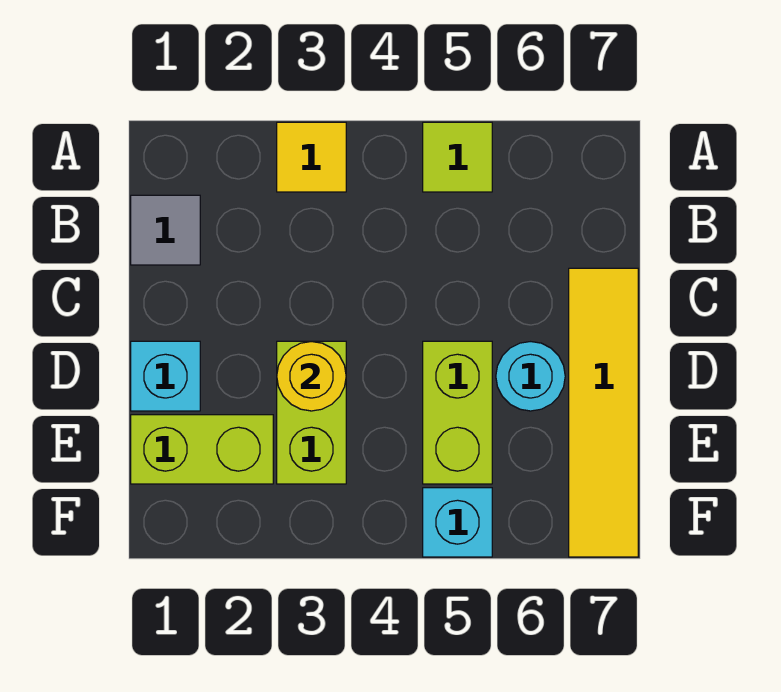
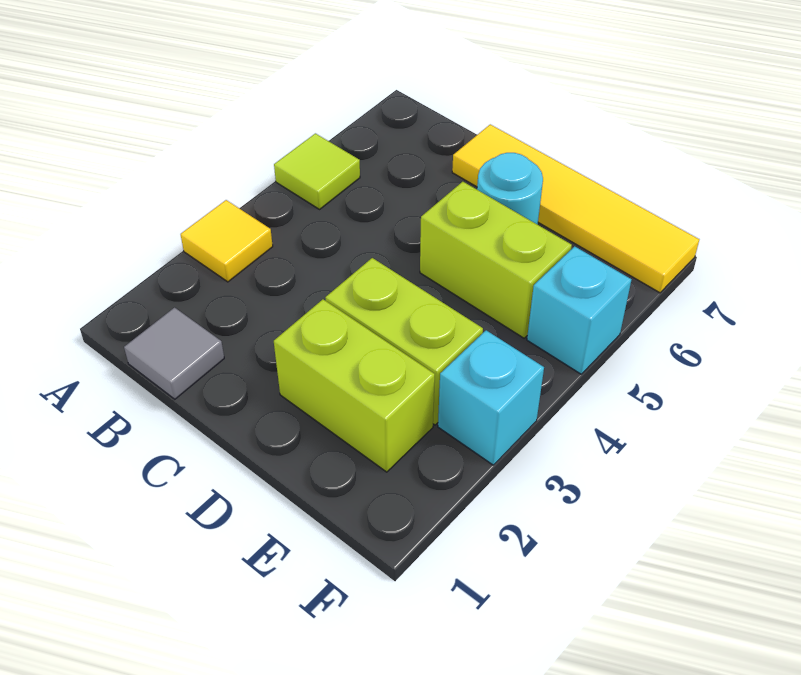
cyan brick D1 level 1 -> cyan brick F3 level 1
yellow round brick D3 level 2 -> none
lime brick E1:E2 level 1 -> lime brick D2:E2 level 1

